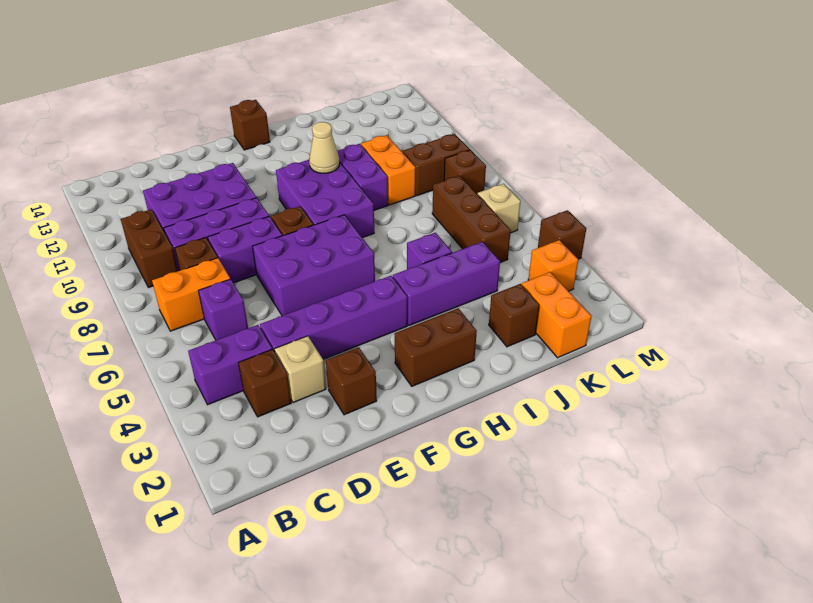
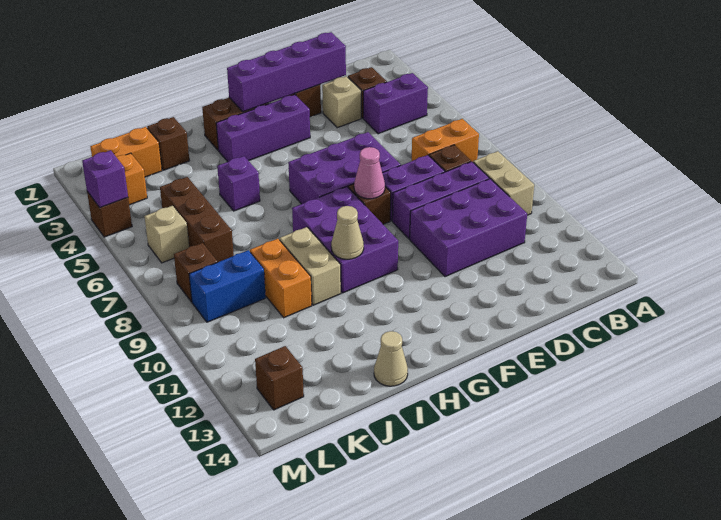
brown brick B9:B10 level 1 -> tan brick B9:B10 level 1
purple brick C6 level 1 -> purple brick M4 level 2
purple brick D4:G4 level 1 -> purple brick D2:G2 level 2
none -> pink cone F8 level 2
brown brick G14 level 1 -> brown brick L13 level 1
purple brick H4:J4 level 1 -> purple brick F3:H3 level 1
purple brick I9:I10 level 1 -> tan brick I9:I10 level 1
none -> tan cone I14 level 1
orange brick K1:K2 level 1 -> orange brick K2:L2 level 1
brown brick K9:L9 level 1 -> blue brick K9:L9 level 1

